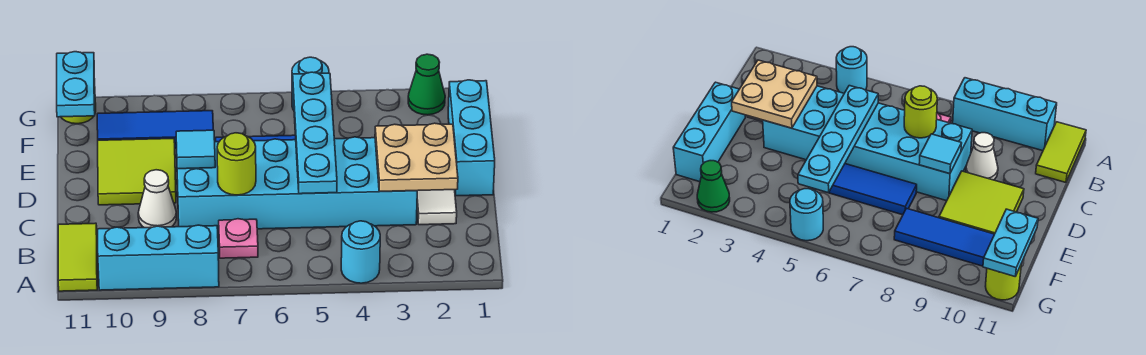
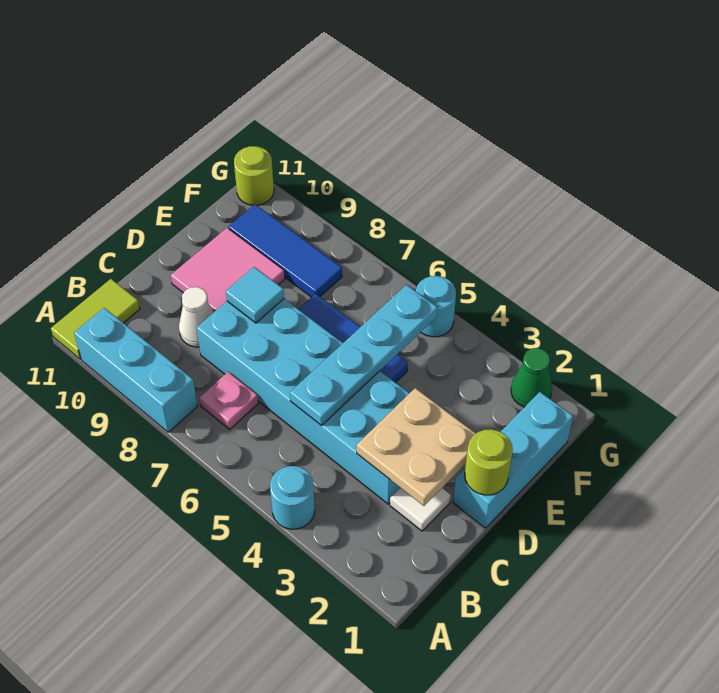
lime round brick C7 level 2 -> lime round brick D1 level 2
lime tile D9:E10 level 1 -> pink tile D9:E10 level 1
cyan plate F11:G11 level 2 -> none

